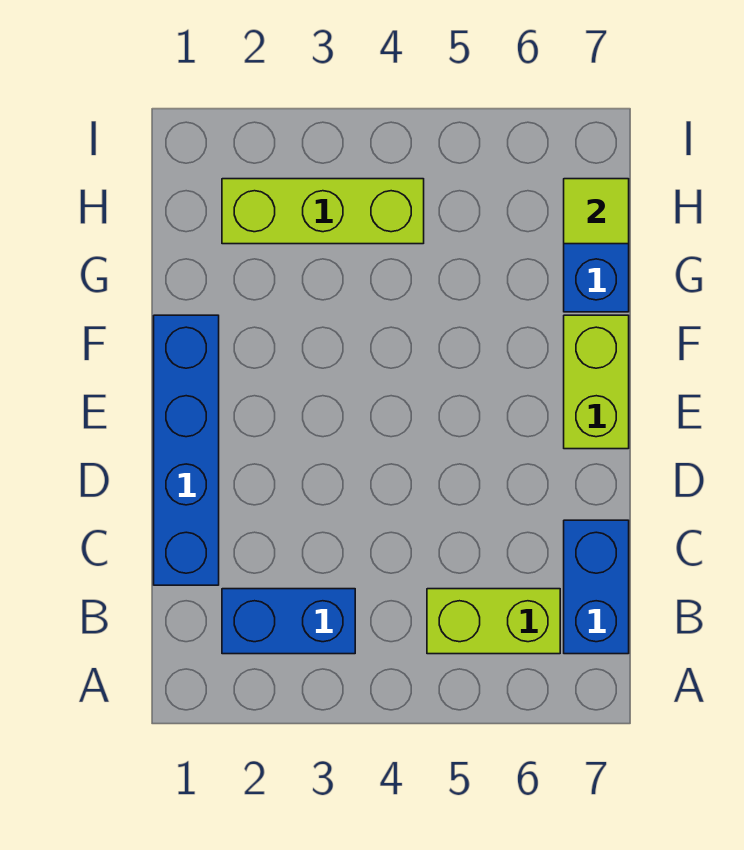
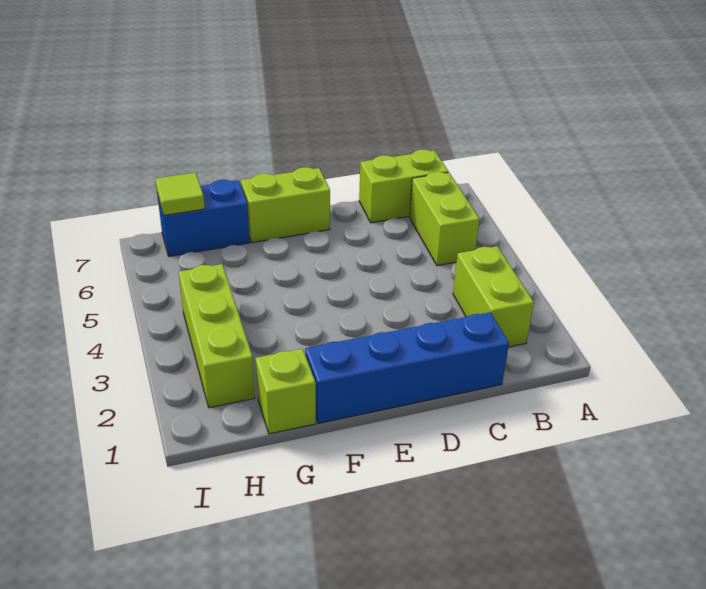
blue brick B2:B3 level 1 -> lime brick B2:B3 level 1
blue brick B7:C7 level 1 -> lime brick B7:C7 level 1
none -> lime brick G1 level 1

